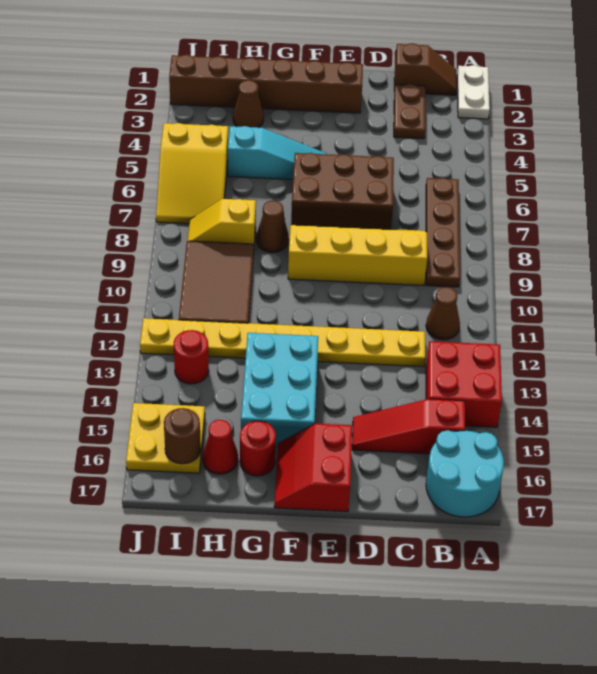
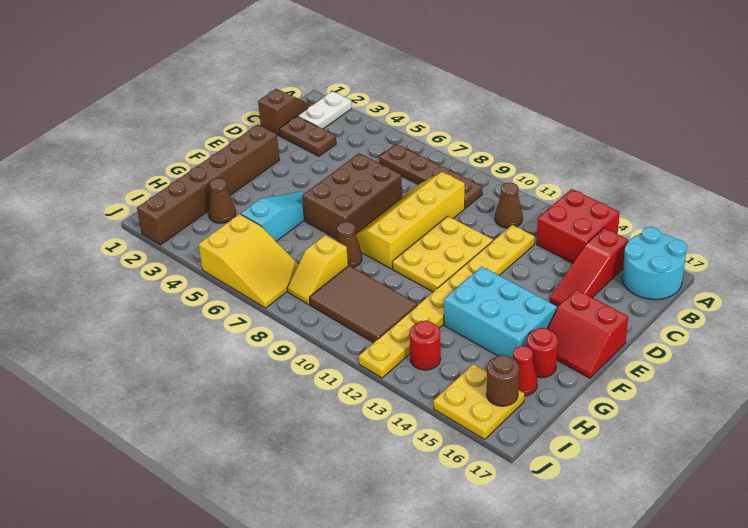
white plate A1:A2 level 1 -> white plate A2:B2 level 1
none -> yellow plate D10:F11 level 1

